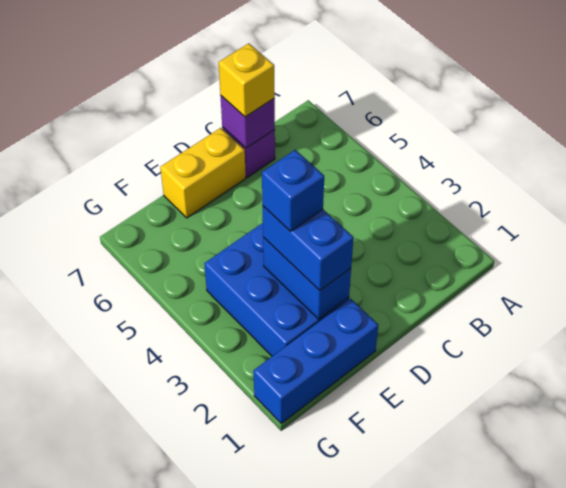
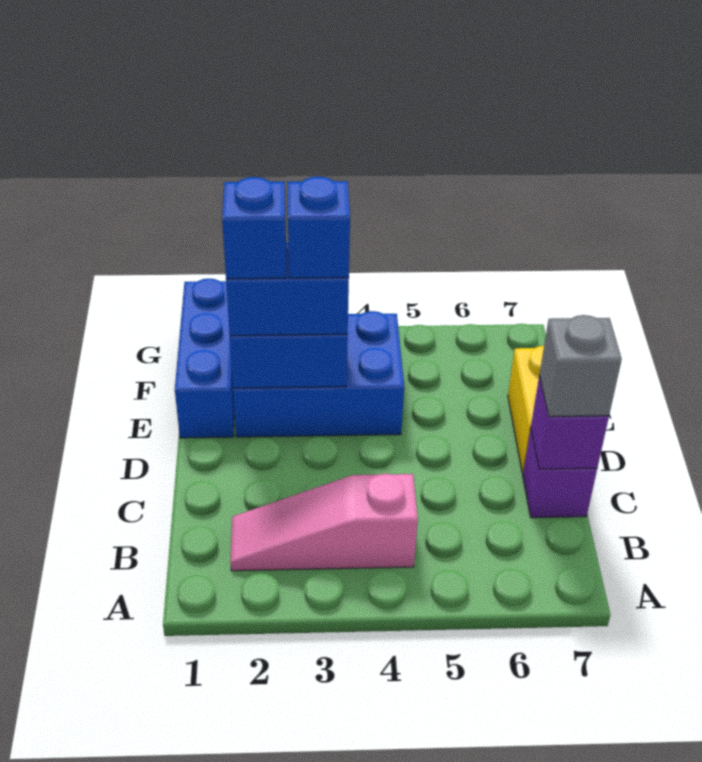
none -> pink slope B2:B4 level 1 top 4
yellow brick C7 level 3 -> grey brick C7 level 3
none -> blue brick E2 level 4

